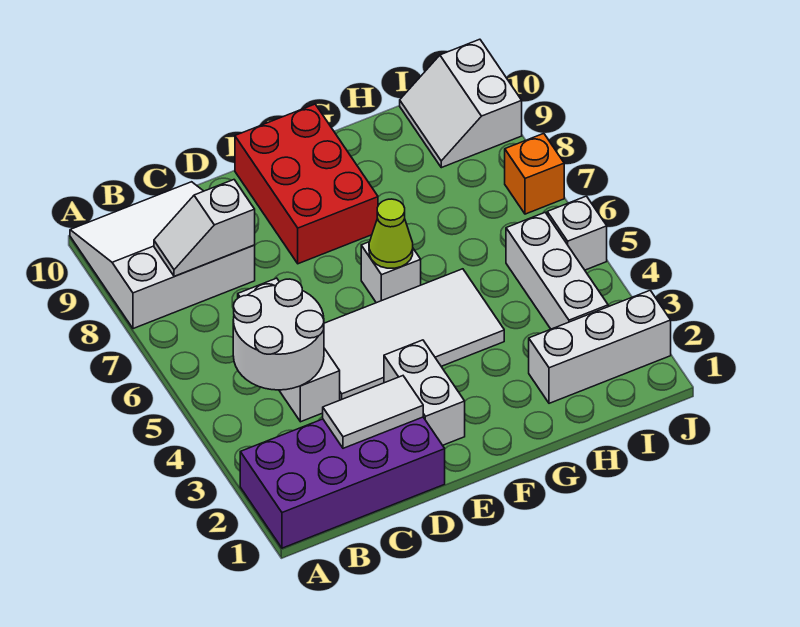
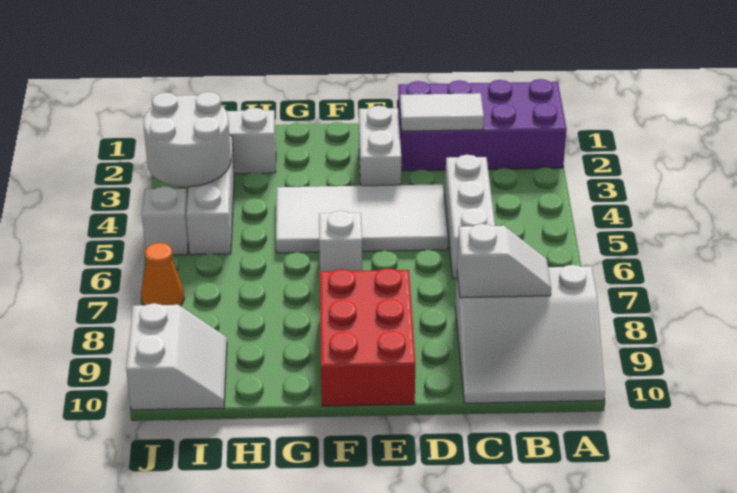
white round brick B4:C5 level 2 -> white round brick I3:J4 level 2
lime cone F6 level 2 -> none
orange brick J7 level 1 -> orange cone J7 level 1

